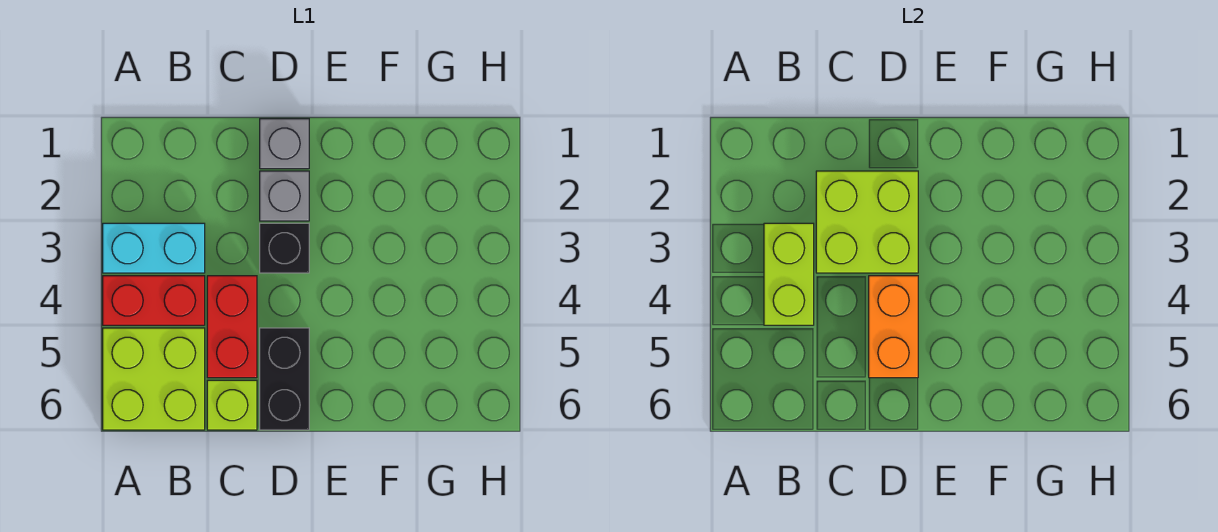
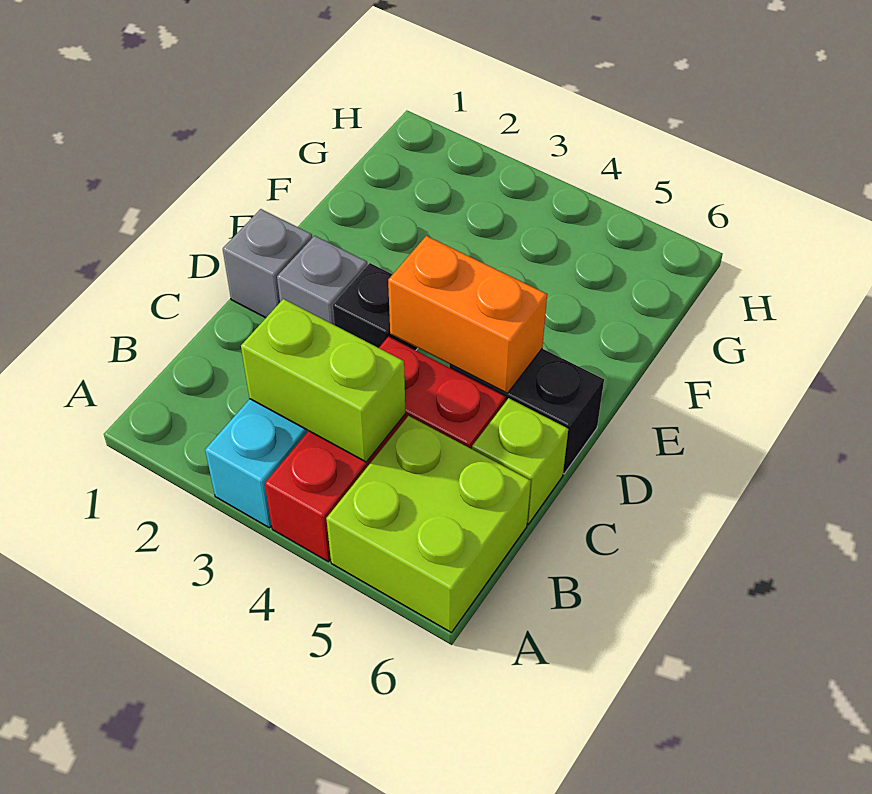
lime brick C2:D3 level 2 -> none

